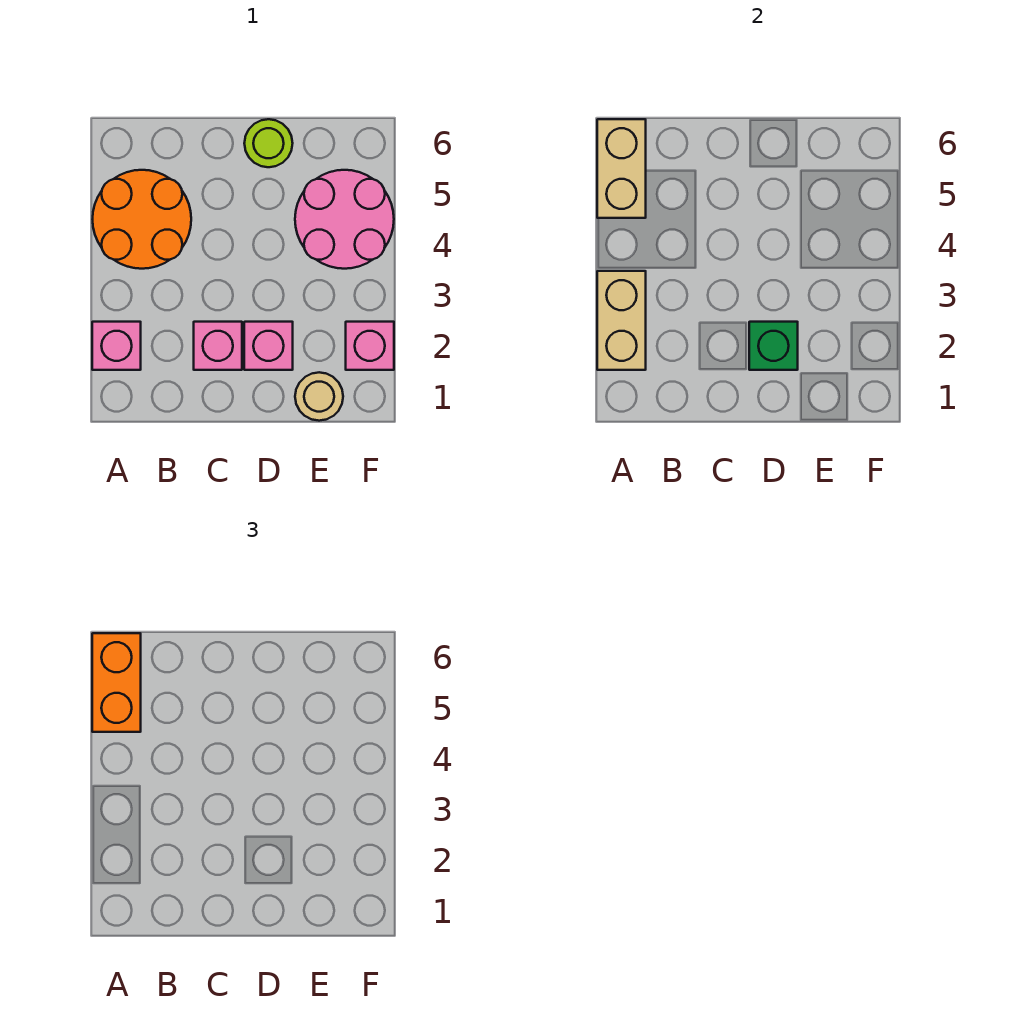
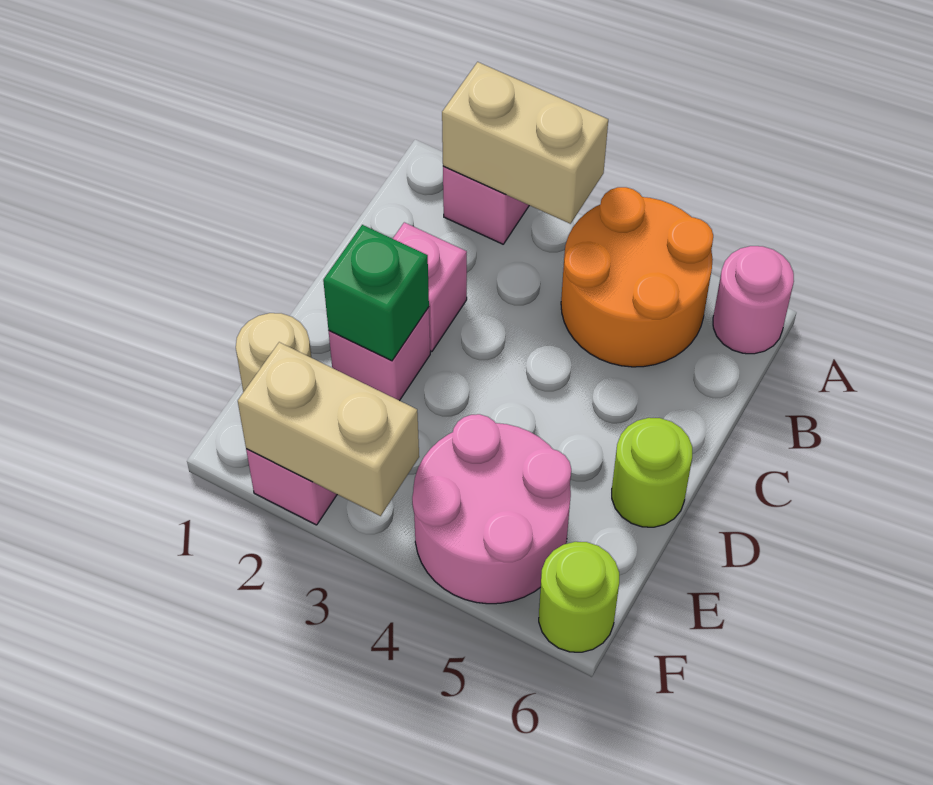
tan brick A5:A6 level 2 -> tan brick F2:F3 level 2
orange brick A5:A6 level 3 -> none
none -> pink round brick A6 level 1
none -> lime round brick F6 level 1

